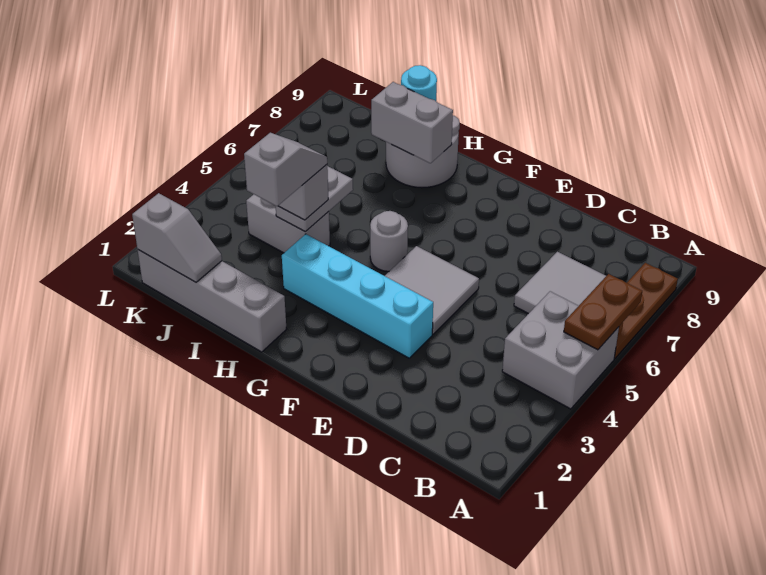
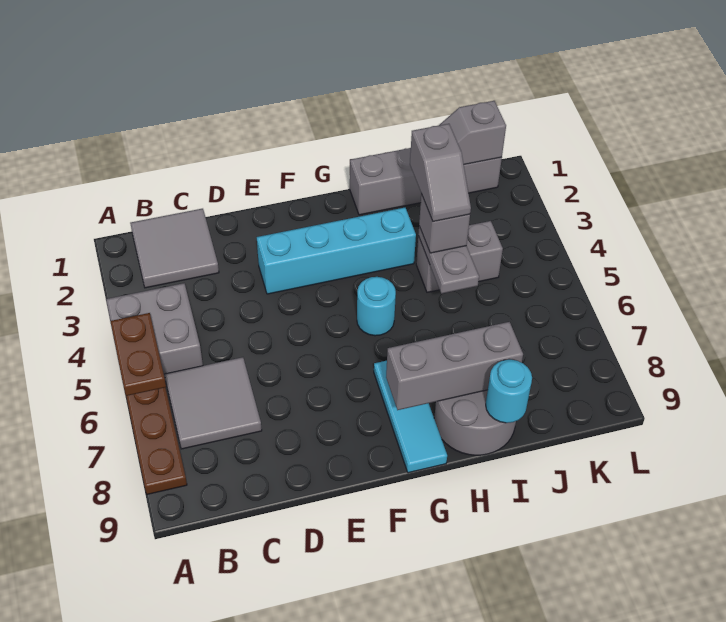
grey tile E4:F5 level 1 -> grey tile B1:C2 level 1
grey round brick G5 level 1 -> cyan round brick G5 level 1
none -> cyan tile G7:G9 level 1
grey brick H8:I8 level 2 -> grey brick G8:I8 level 2

